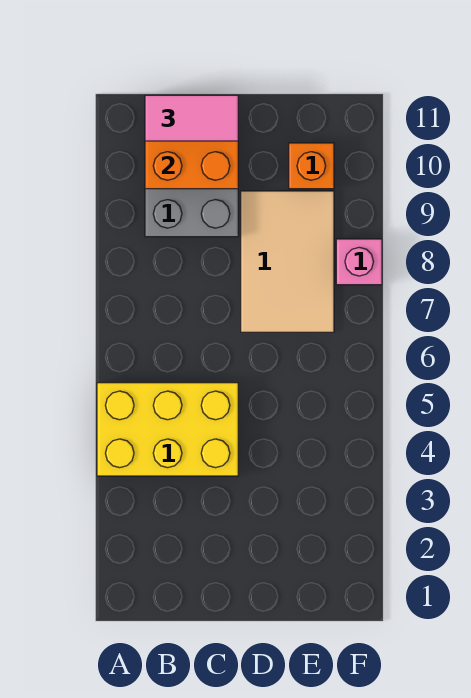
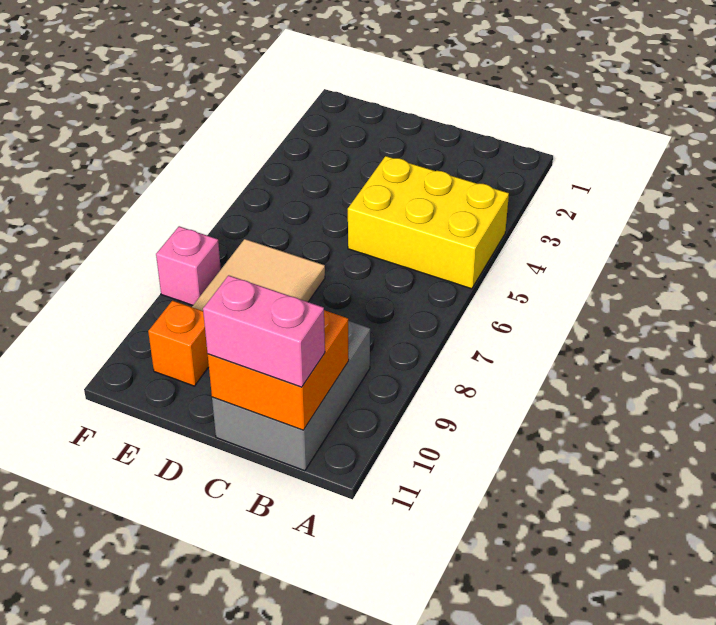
pink tile B11:C11 level 3 -> pink brick B11:C11 level 3

